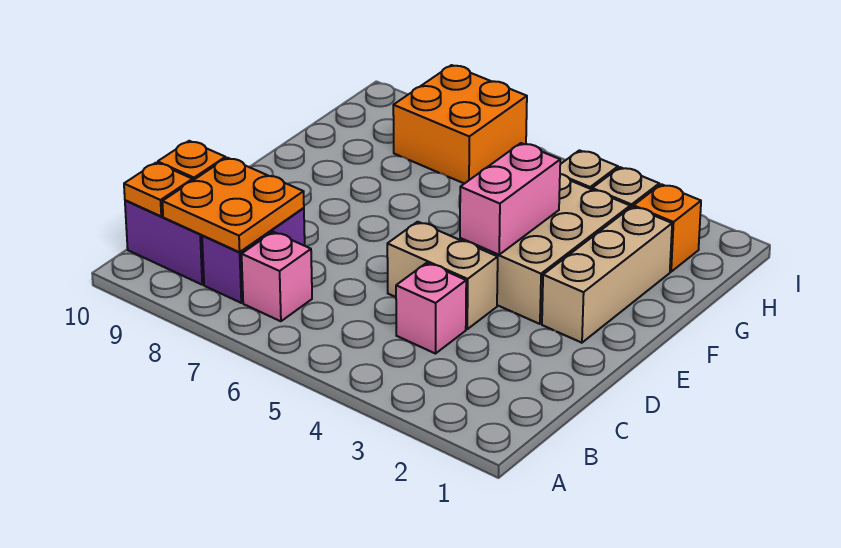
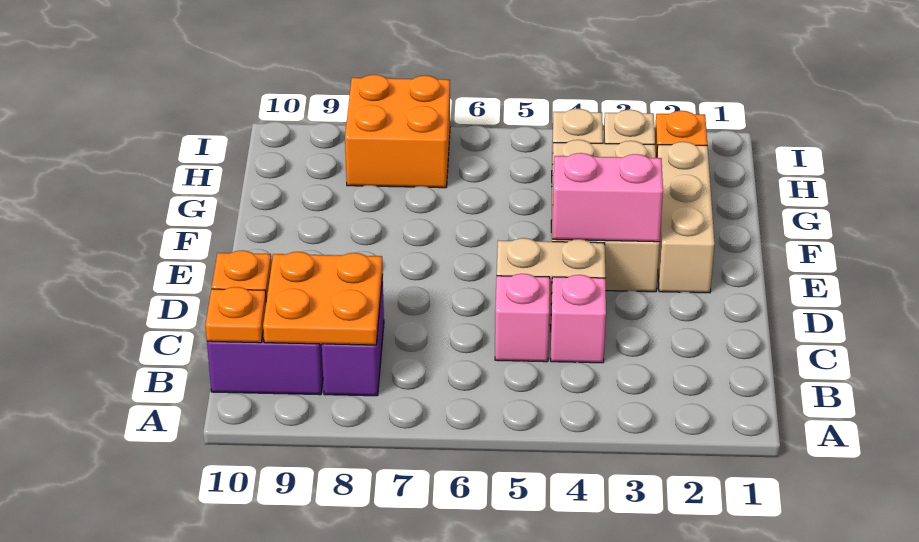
pink brick B7 level 1 -> pink brick C5 level 1
pink brick E4:F4 level 2 -> pink brick E3:E4 level 2

